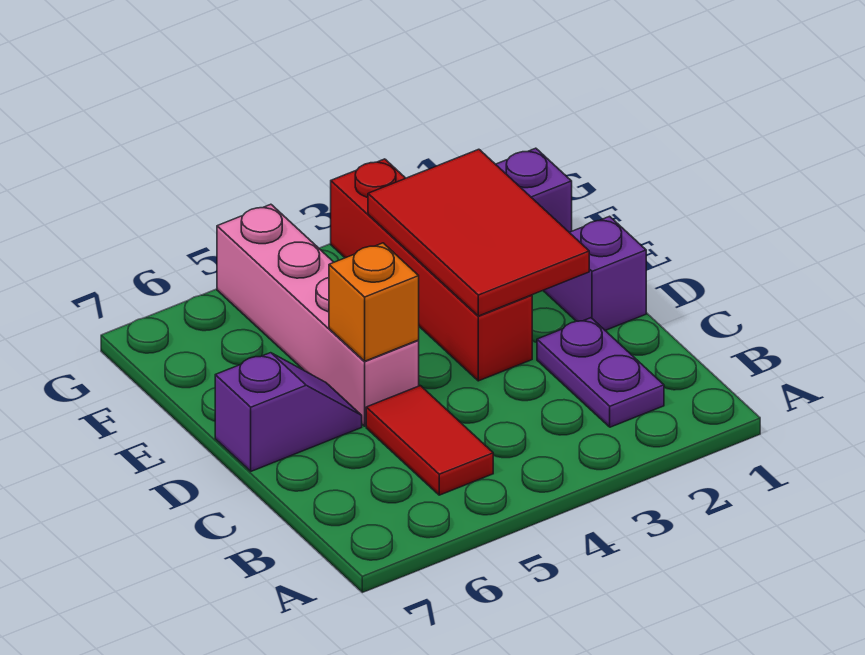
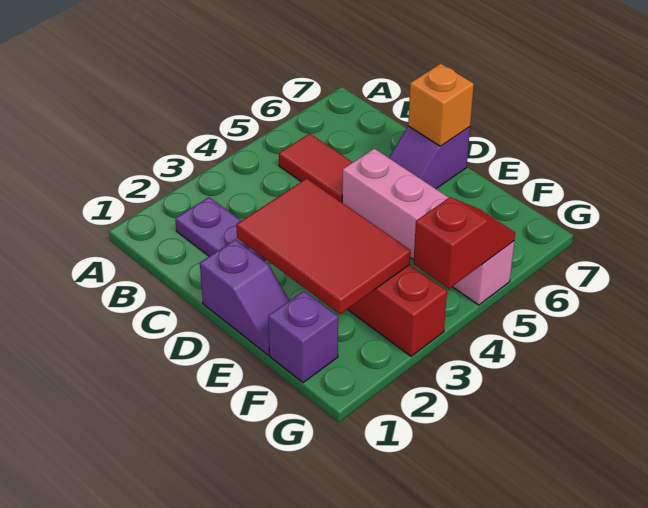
orange brick D5 level 2 -> orange brick D7 level 2
none -> red slope G4:G5 level 2 top 4

